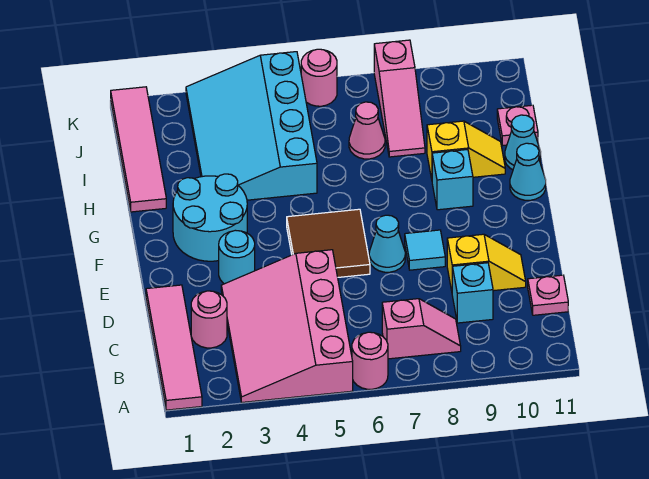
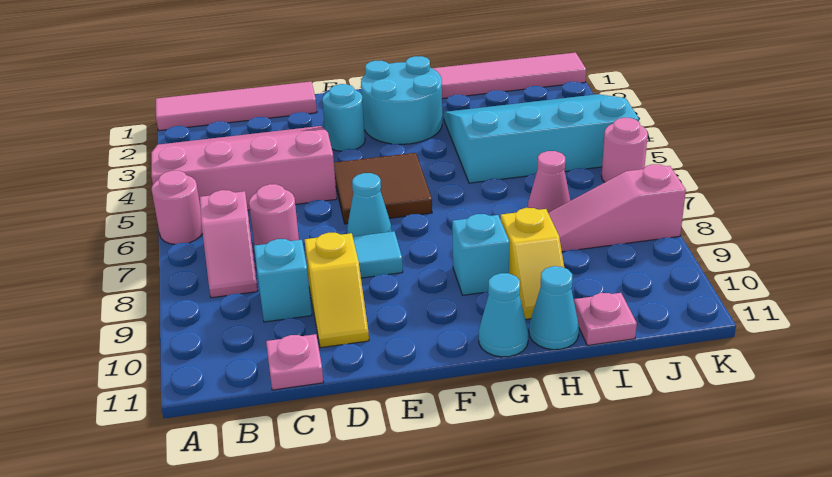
pink round brick C2 level 1 -> pink round brick C7 level 1

